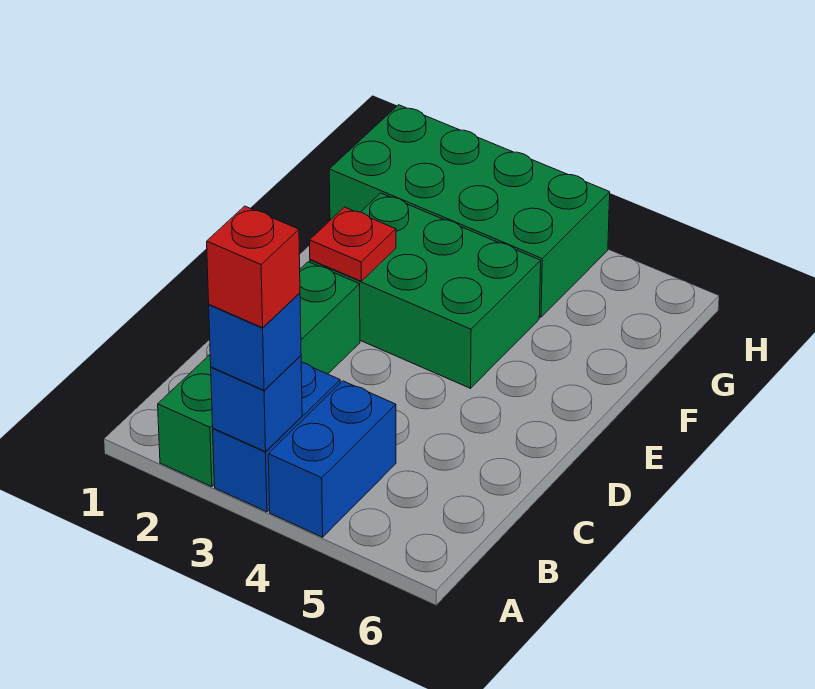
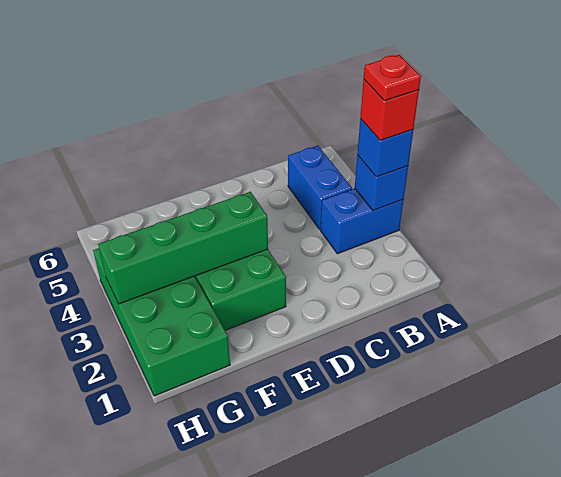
green brick A2:D2 level 1 -> green brick E3:H3 level 2
blue brick A4:B4 level 1 -> blue brick B4:B5 level 1
red plate E2 level 2 -> red plate A3 level 5

